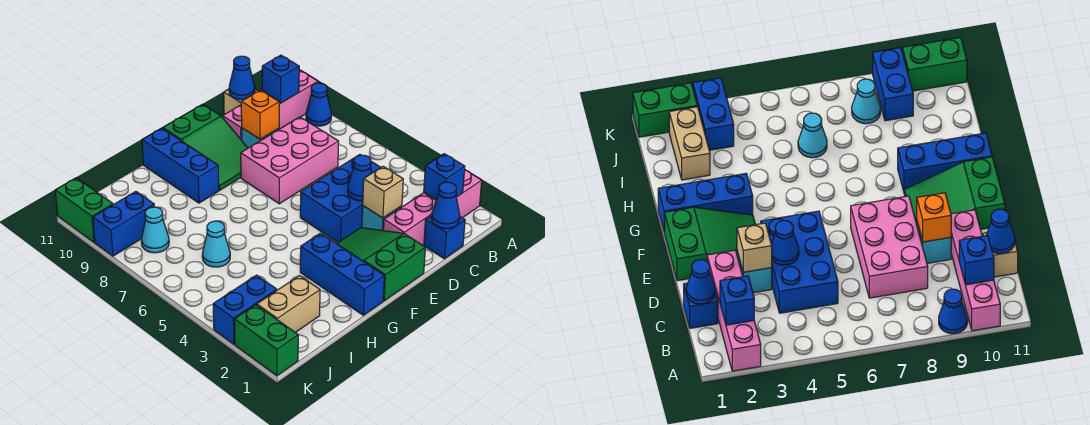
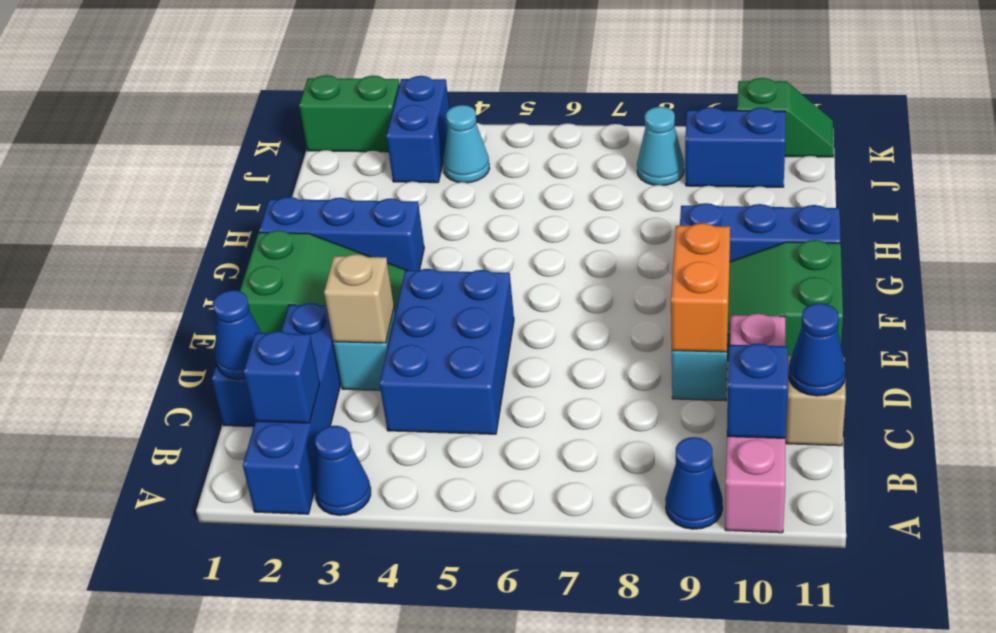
pink brick A2:D2 level 1 -> blue brick A2:D2 level 1
pink brick C7:E8 level 1 -> none
blue cone D4 level 2 -> blue cone A3 level 1
orange brick D9 level 2 -> orange brick D9:E9 level 2
tan brick I2:J2 level 1 -> none
cyan cone I6 level 1 -> cyan cone J4 level 1
blue brick J9:K9 level 1 -> blue brick J9:J10 level 1
green brick K10:K11 level 1 -> green slope K10:K11 level 1 top 10

